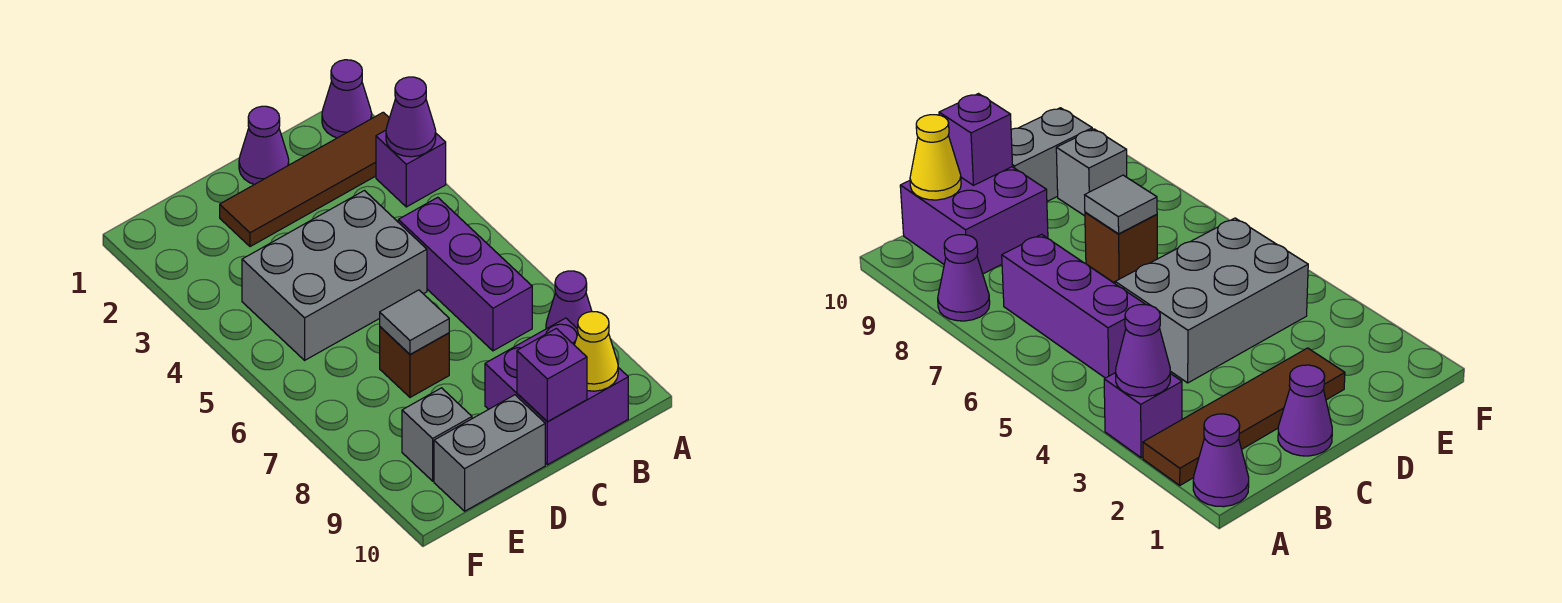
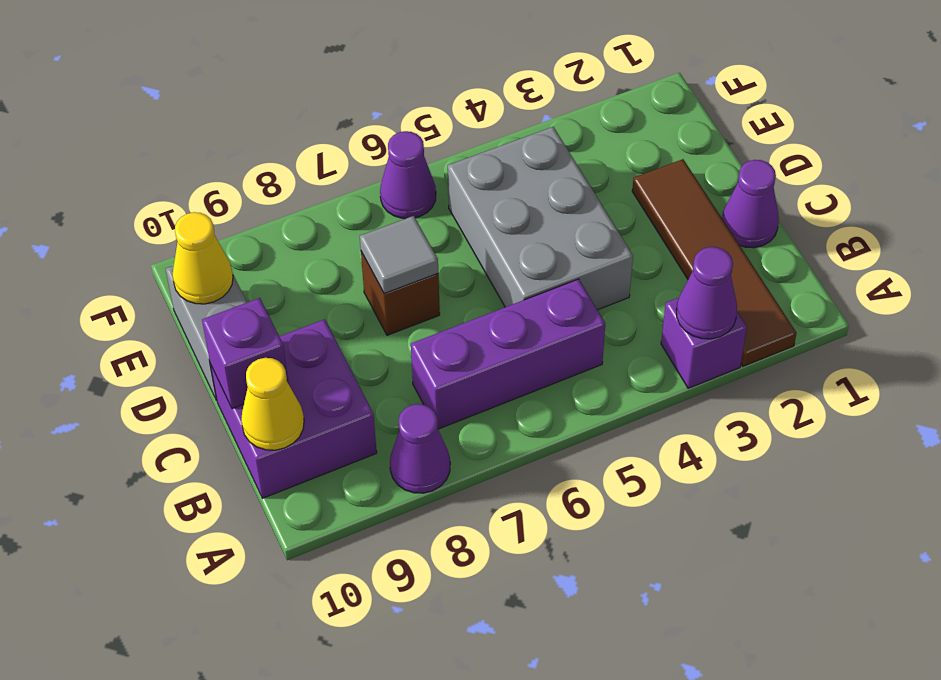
purple cone A1 level 1 -> purple cone F6 level 1
grey brick E9 level 1 -> none
none -> yellow cone E10 level 2

